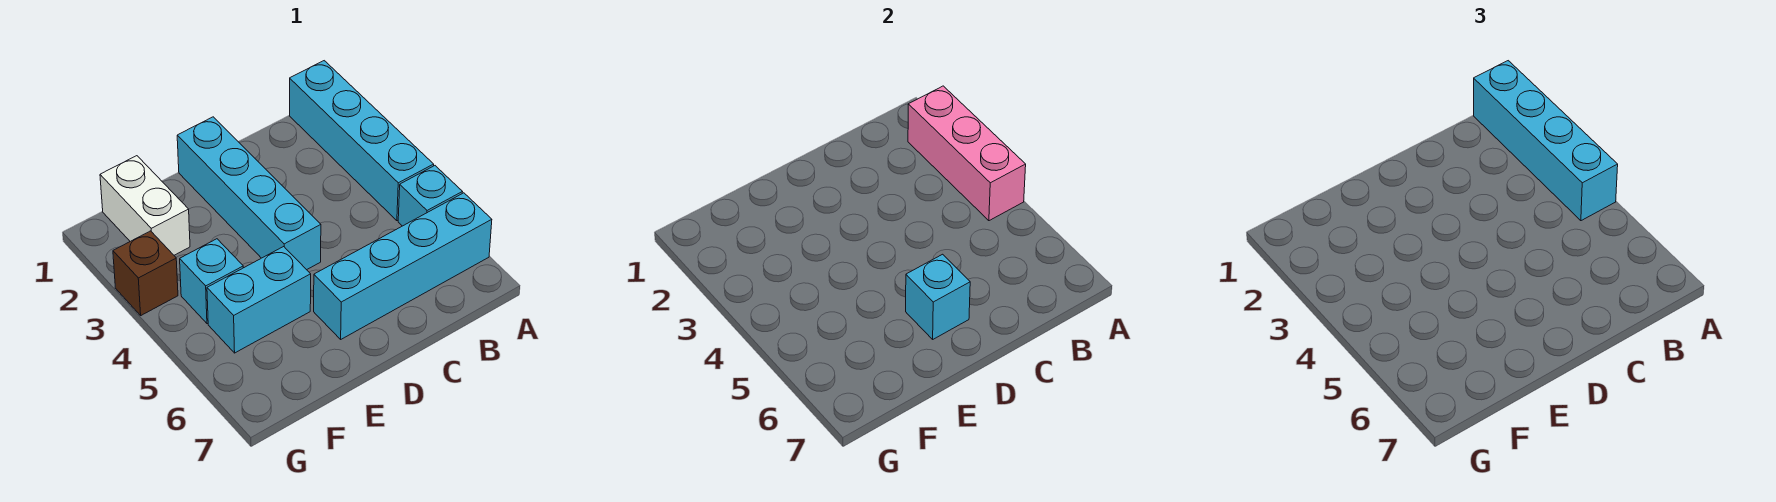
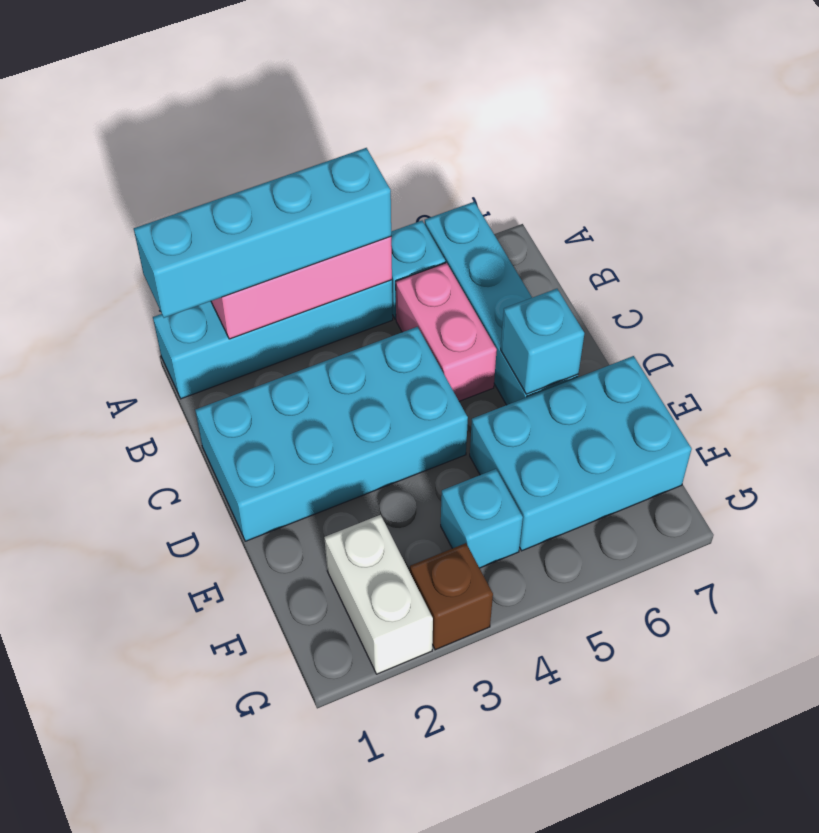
none -> pink brick B5:C5 level 1
cyan brick D1:D4 level 1 -> cyan brick C1:D4 level 1
cyan brick E5:F5 level 1 -> cyan brick E5:F7 level 1
white brick F1:F2 level 1 -> white brick F2:G2 level 1

